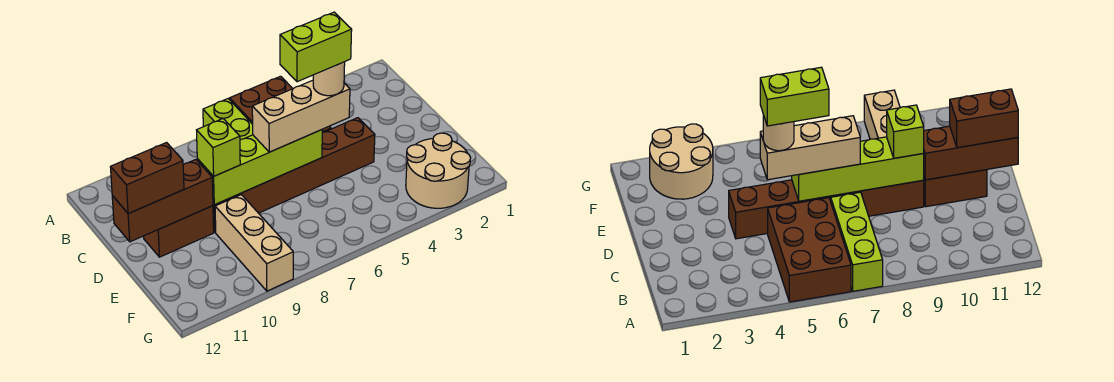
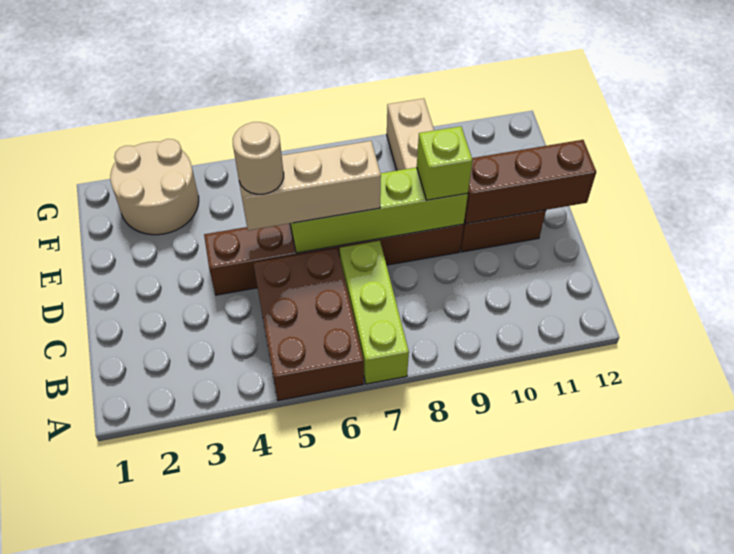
lime brick D5:D6 level 5 -> none
brown brick D11:D12 level 3 -> none

